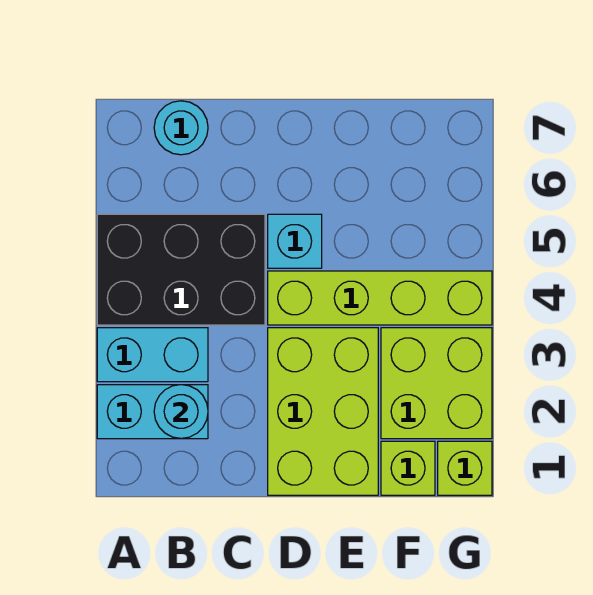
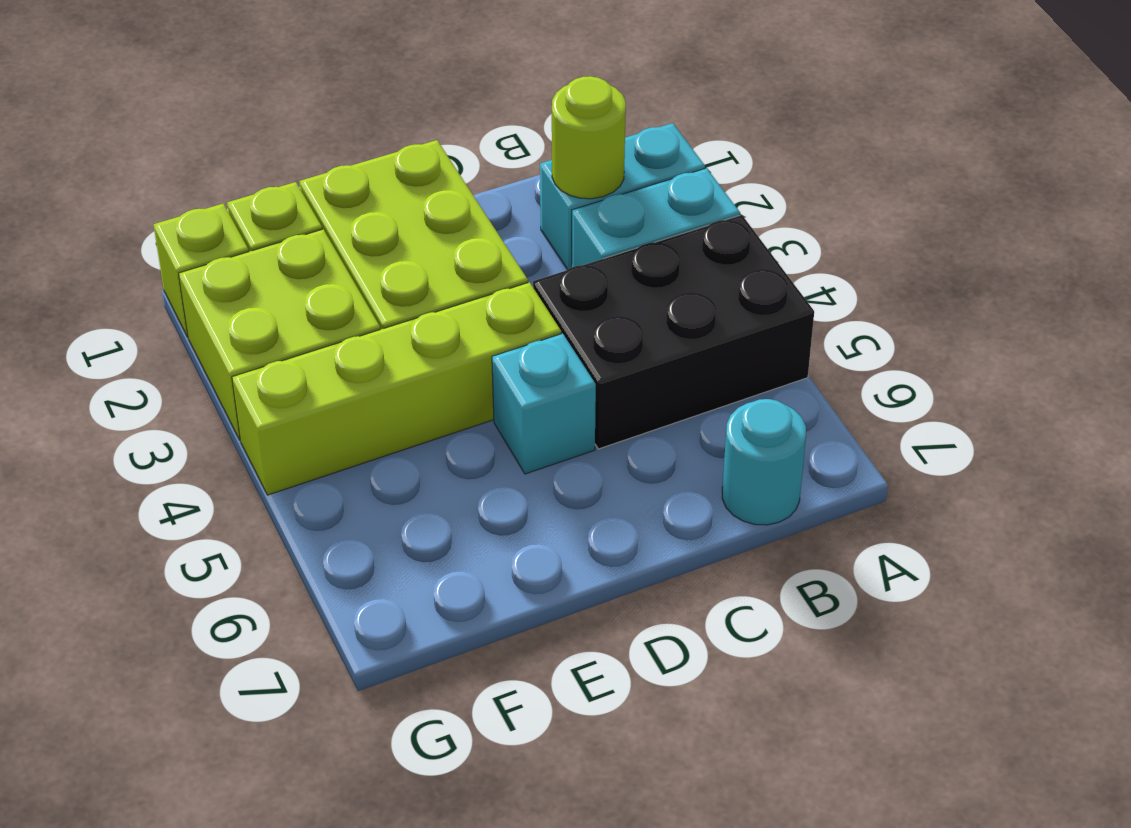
cyan round brick B2 level 2 -> lime round brick B2 level 2

